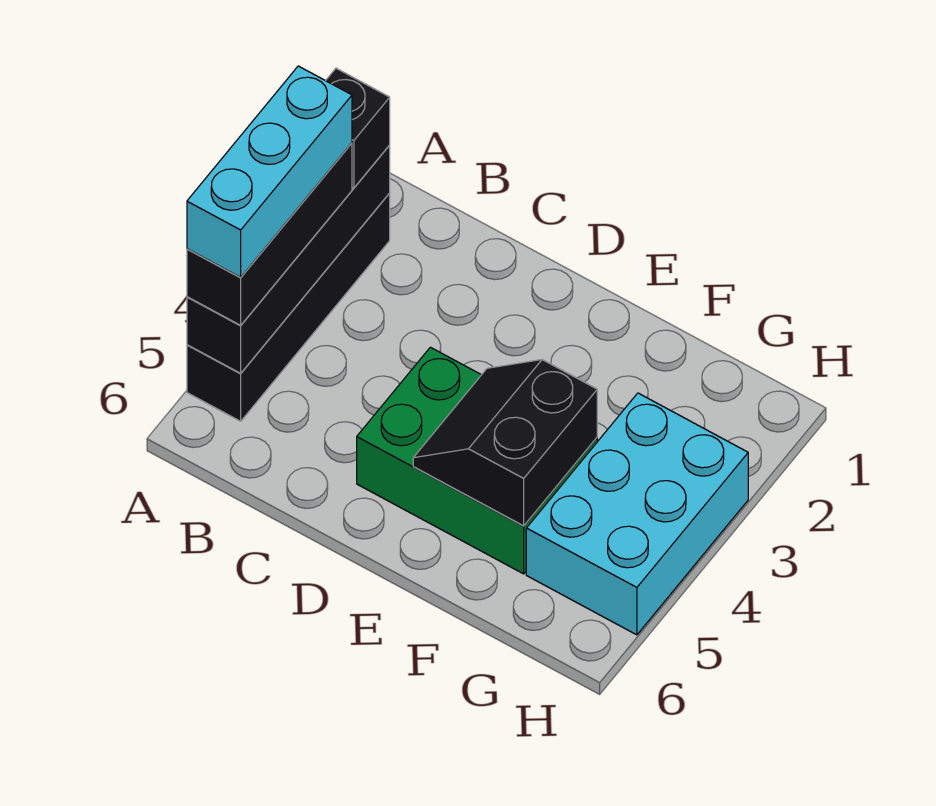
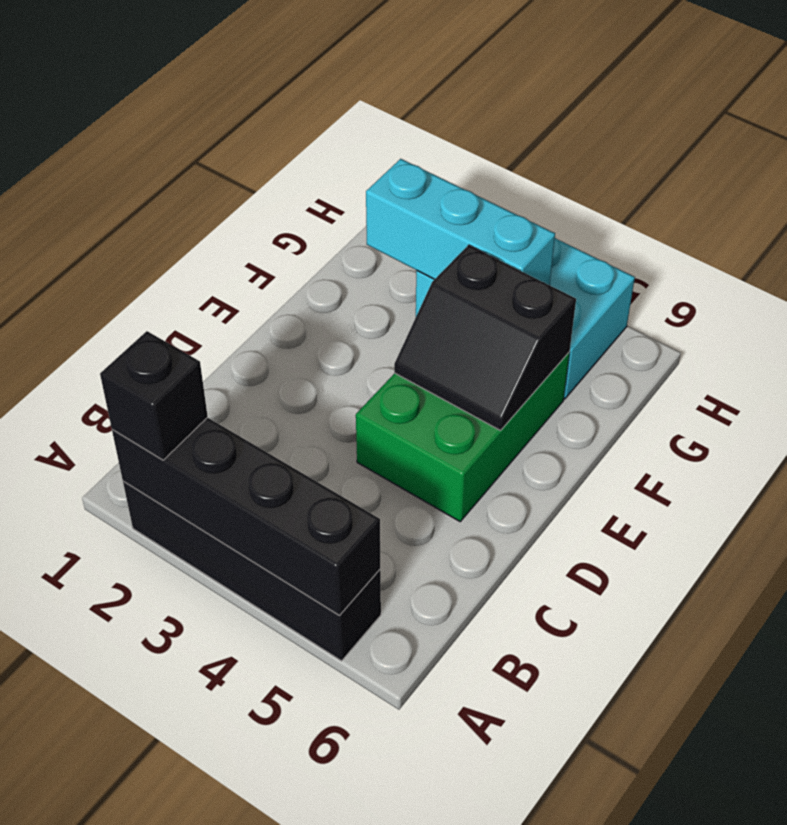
black brick A3:A5 level 3 -> none
cyan brick A3:A5 level 4 -> cyan brick G2:G4 level 2

